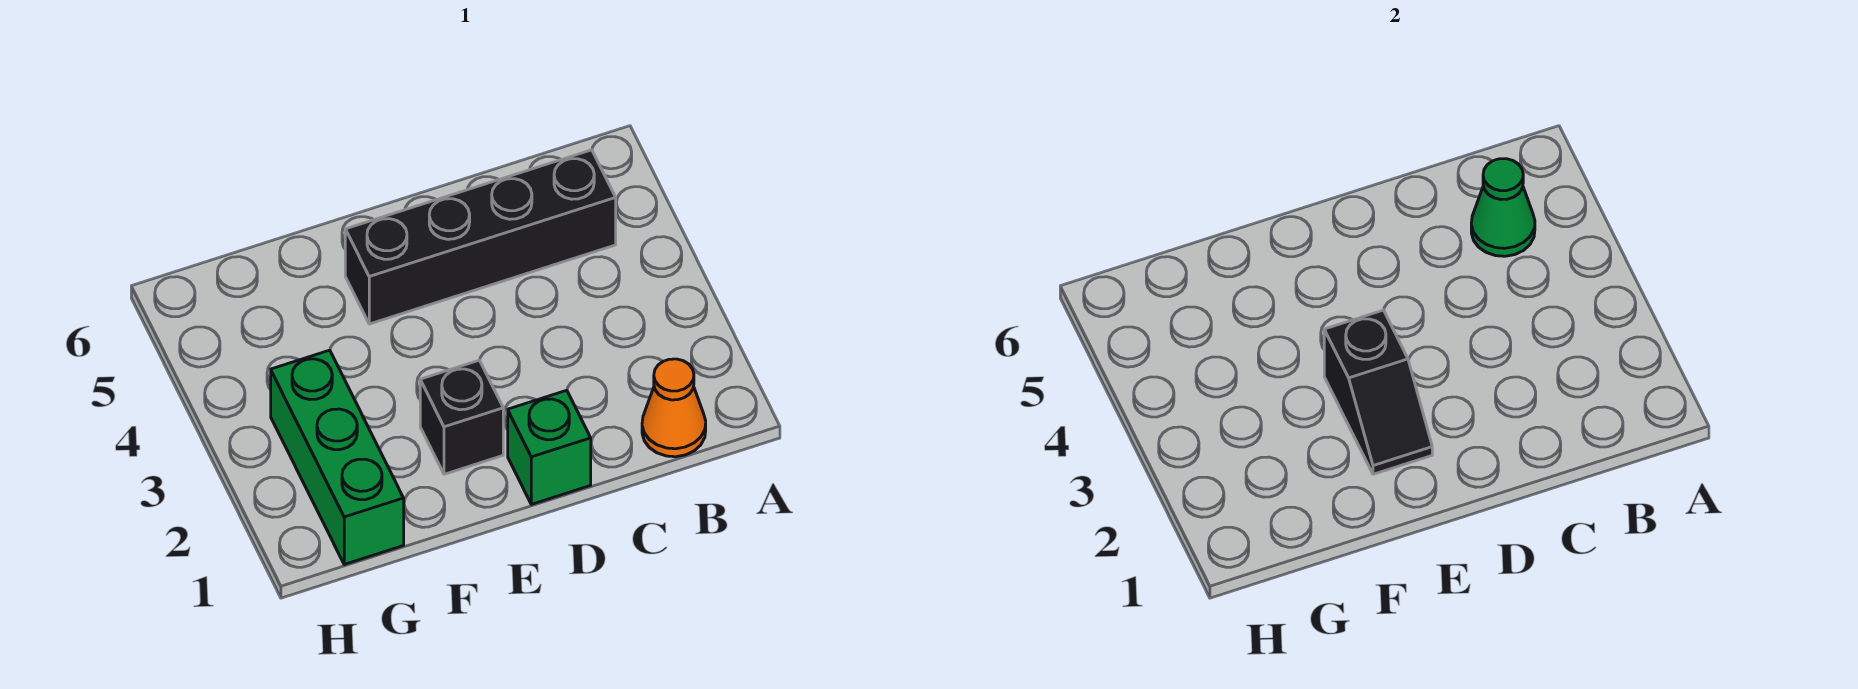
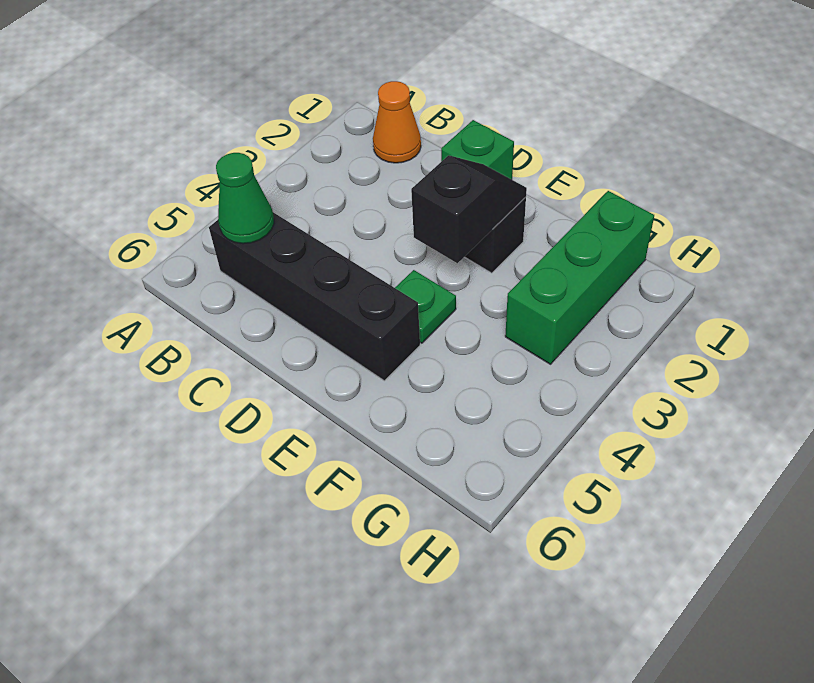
none -> green plate E4 level 1

